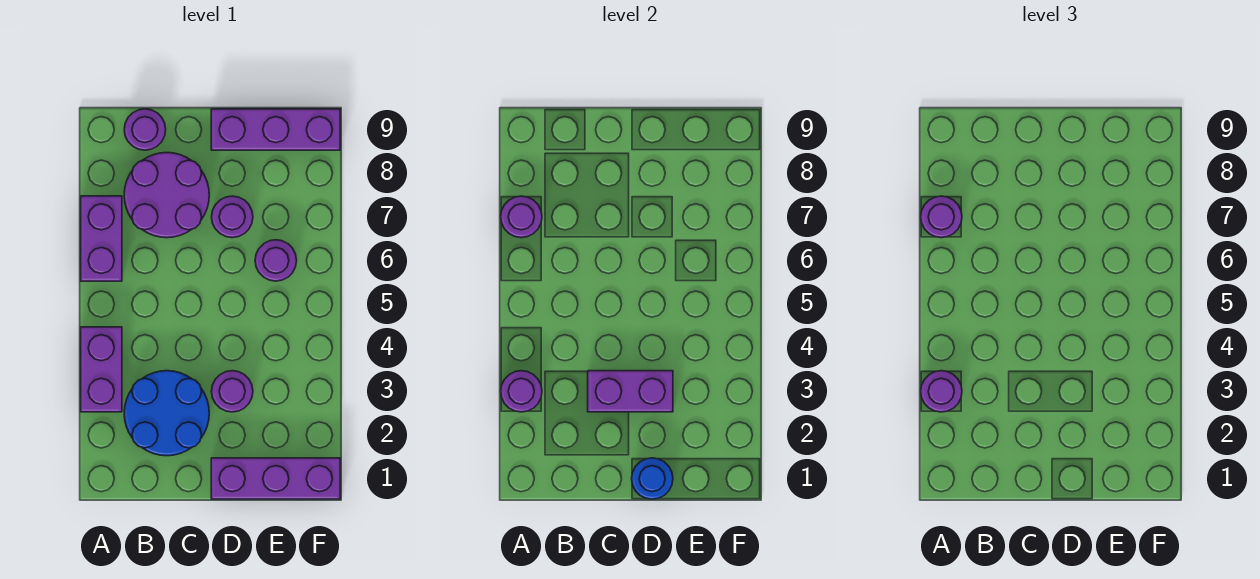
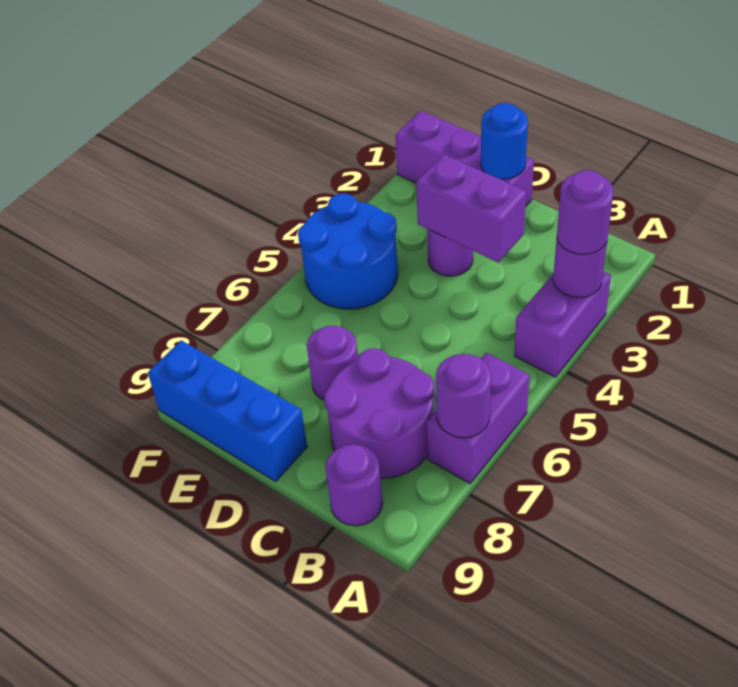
purple round brick A7 level 3 -> none
blue round brick B2:C3 level 1 -> blue round brick E4:F5 level 1
purple brick D9:F9 level 1 -> blue brick D9:F9 level 1
purple round brick E6 level 1 -> none

